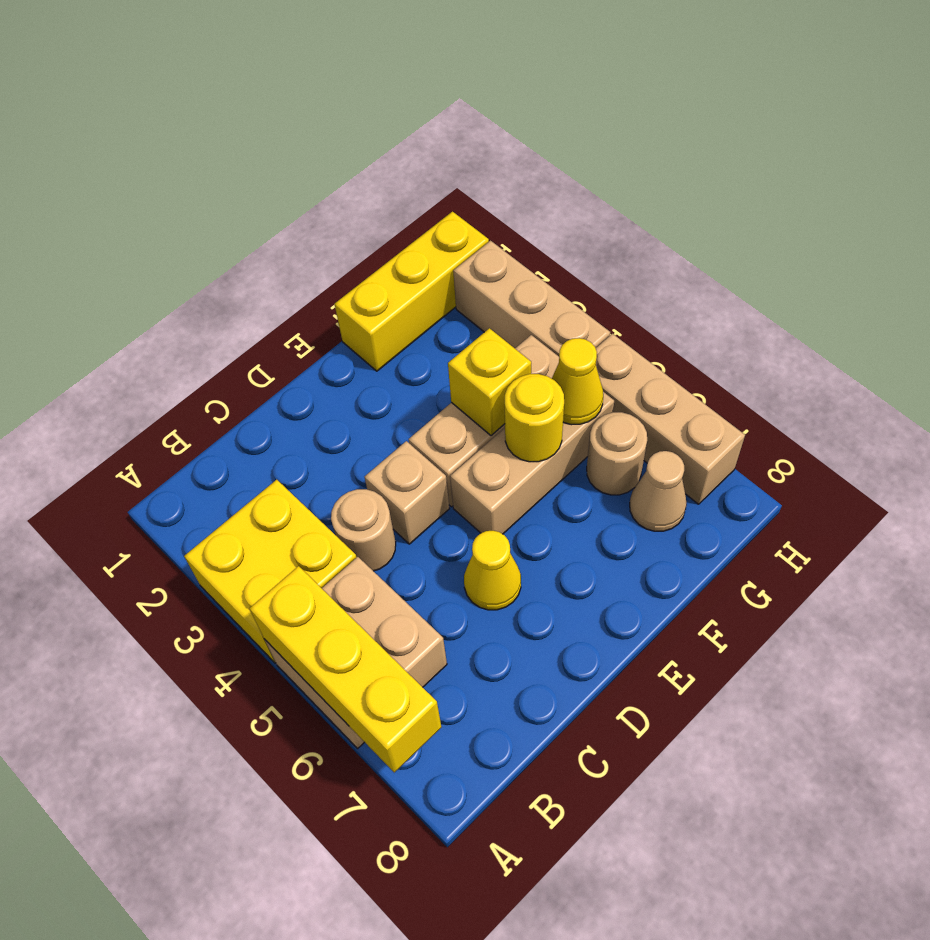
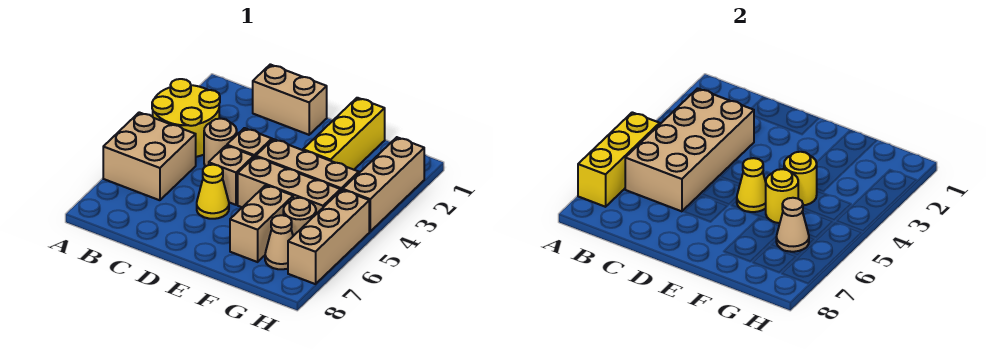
yellow brick A3:B4 level 1 -> yellow round brick A3:B4 level 1
none -> tan brick B3:C6 level 2
none -> tan brick C1:D1 level 1
none -> tan brick D5 level 1
yellow brick F1:H1 level 1 -> yellow brick F1:F3 level 1
yellow brick F4 level 2 -> yellow round brick F4 level 2
none -> tan brick F6:F7 level 1
yellow cone G5 level 2 -> yellow cone E5 level 2
none -> tan cone G6 level 2

